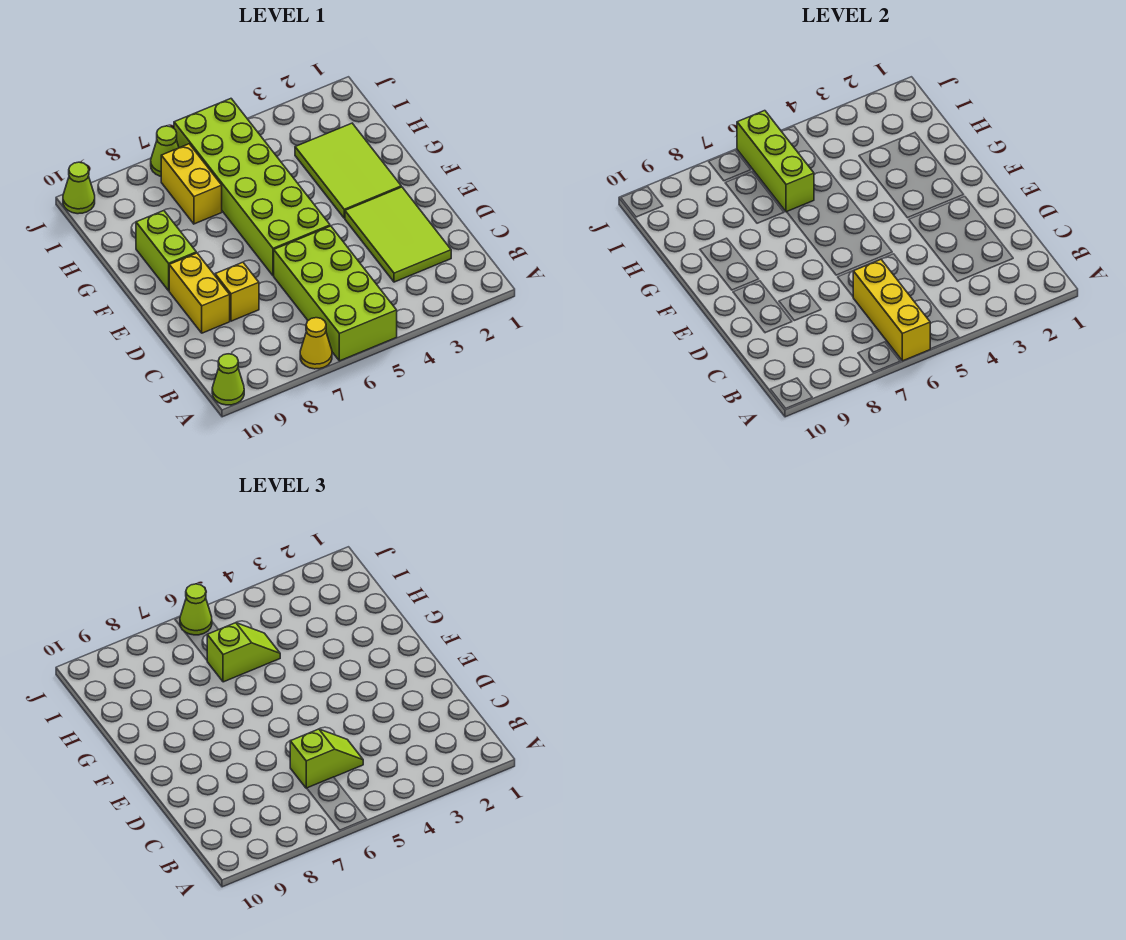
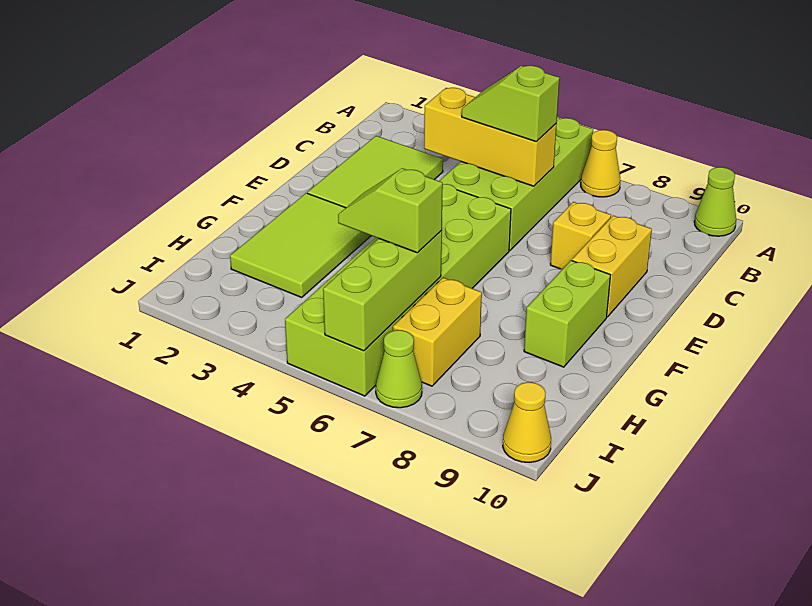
yellow brick A6:C6 level 2 -> yellow brick C4:C6 level 2
lime cone J6 level 3 -> none
lime cone J10 level 1 -> yellow cone J10 level 1

